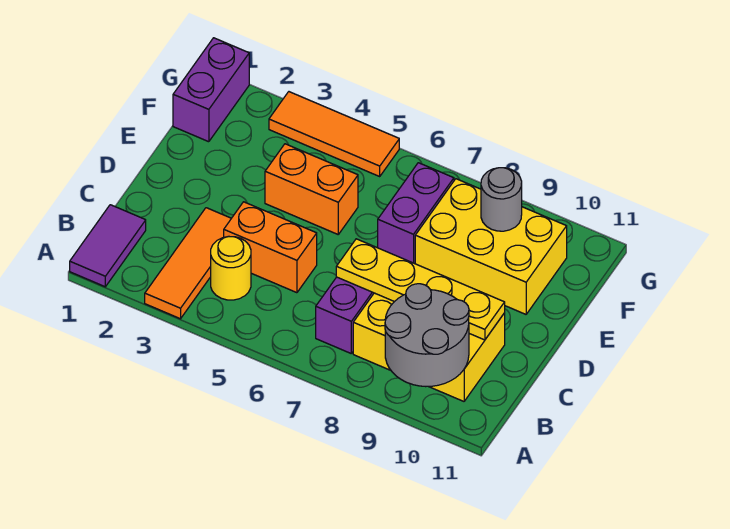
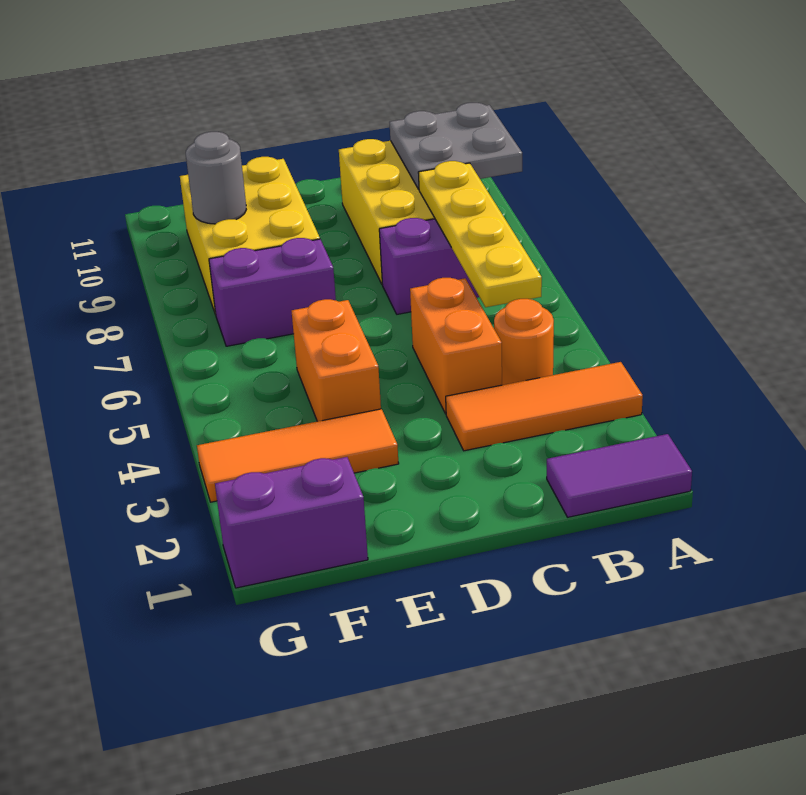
grey round brick A9:B10 level 2 -> grey plate A9:B10 level 2
yellow round brick B4 level 1 -> orange round brick B4 level 1
yellow plate C7:C10 level 2 -> yellow plate B5:B8 level 2
orange tile G3:G5 level 1 -> orange tile E3:G3 level 1

